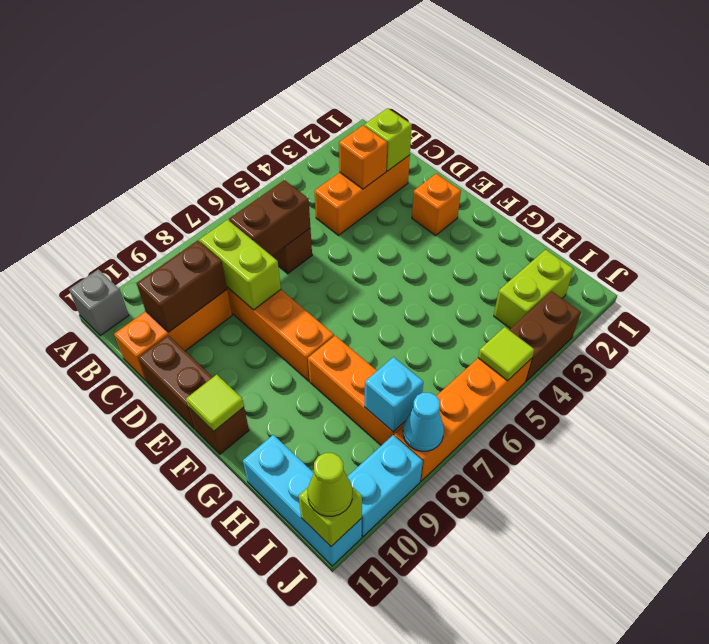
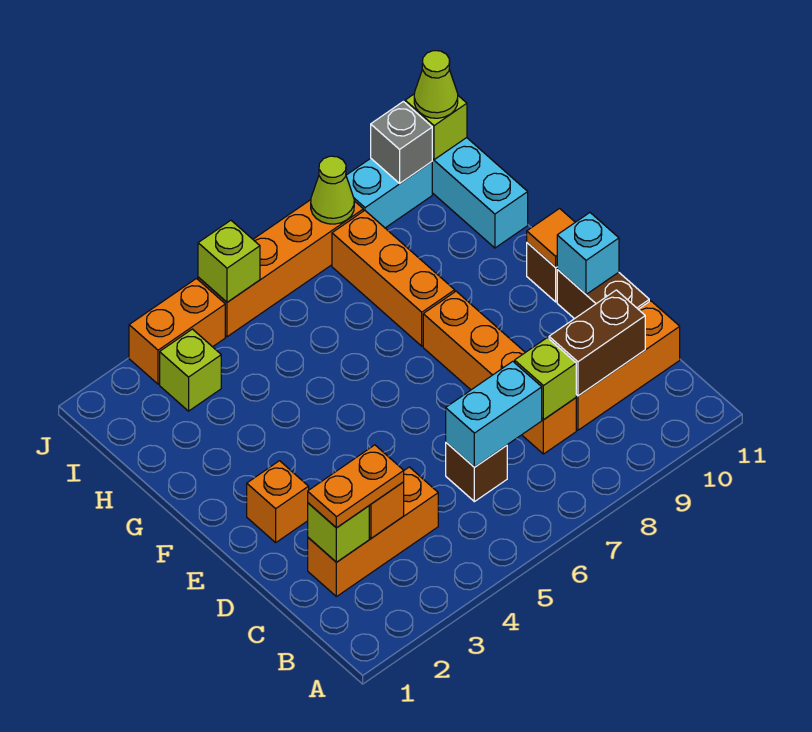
grey brick A11 level 1 -> grey brick J10 level 2
none -> orange plate C2:C3 level 3
brown brick C6:C7 level 2 -> cyan brick C6:C7 level 2
lime brick C8:D8 level 2 -> lime brick C8 level 2
lime tile F11 level 2 -> orange tile F11 level 2
lime brick I2:I3 level 1 -> lime brick I3 level 1
cyan brick I8 level 2 -> cyan brick E11 level 2
brown brick J3:J4 level 1 -> orange brick J3:J4 level 1
lime tile J5 level 2 -> lime brick J5 level 2
cyan cone J8 level 2 -> lime cone J8 level 2

